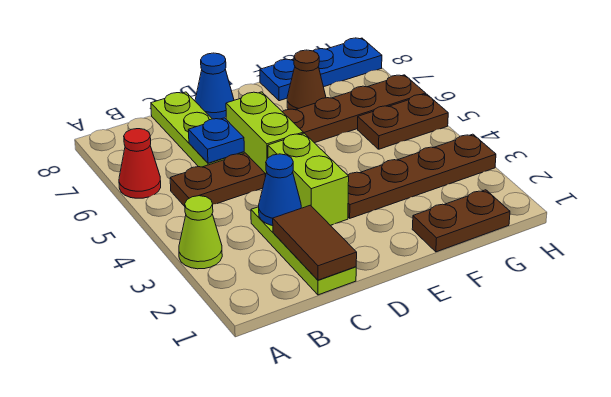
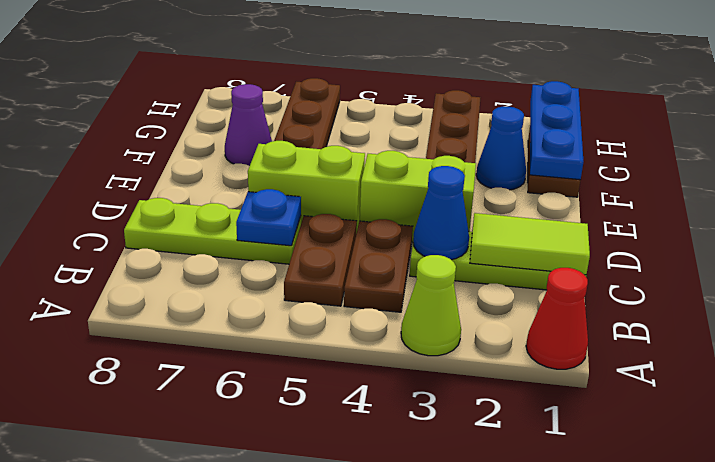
red cone A6 level 1 -> red cone A1 level 1
brown tile C1:C2 level 2 -> lime tile C1:C2 level 2
blue cone D8 level 1 -> blue cone F2 level 1
brown cone F7 level 1 -> purple cone F7 level 1
blue plate F8:H8 level 1 -> blue plate F1:H1 level 2
brown plate G5:H5 level 1 -> brown plate B4:C4 level 1

